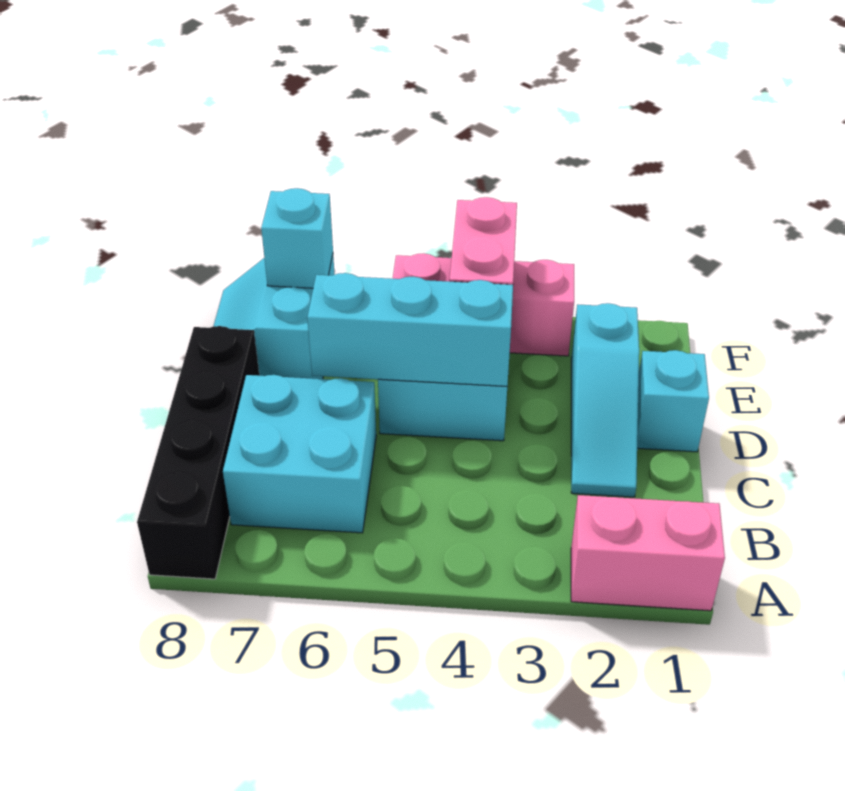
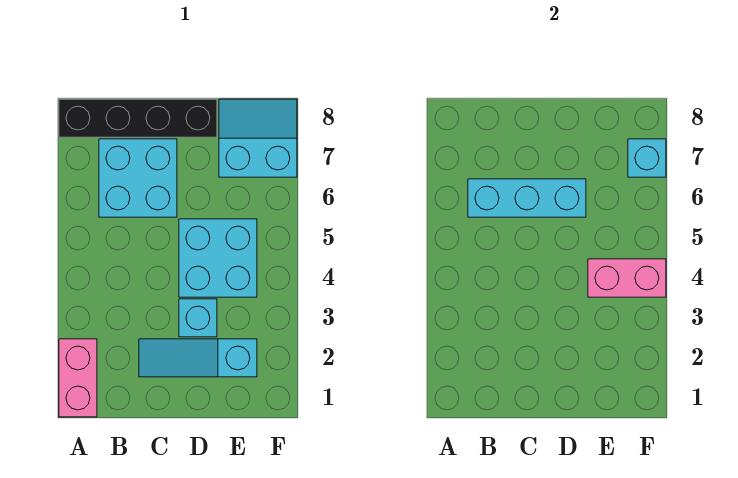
cyan brick D1 level 1 -> cyan brick D3 level 1
cyan brick D4:D6 level 2 -> cyan brick B6:D6 level 2
pink brick F3:F5 level 1 -> none

